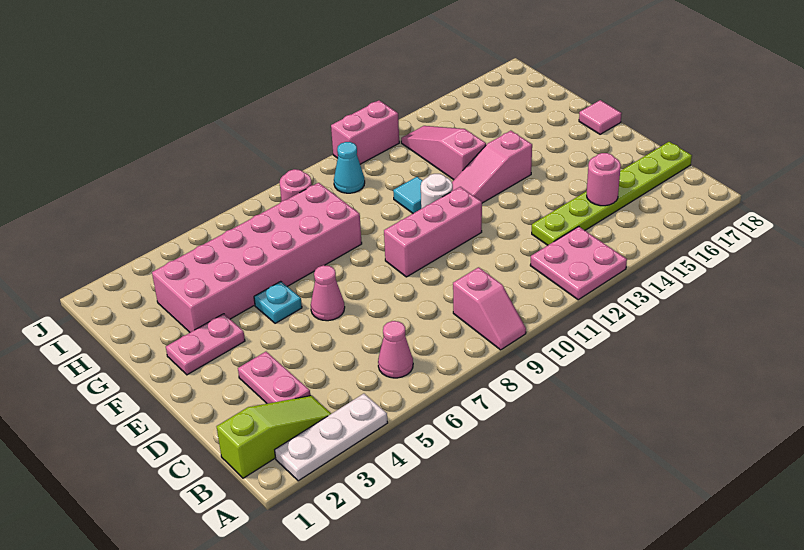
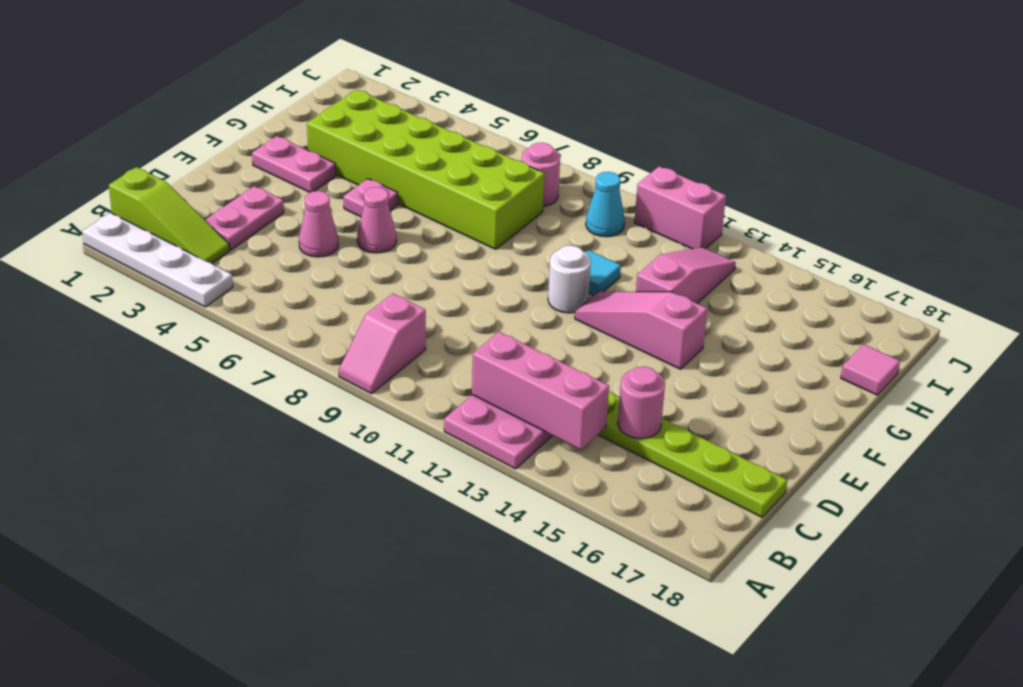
white plate A2:A4 level 1 -> white plate A1:A4 level 1
pink cone B6 level 1 -> pink cone D5 level 1
pink brick E9:E11 level 1 -> pink brick B12:B14 level 2
cyan plate F5 level 1 -> pink plate F5 level 1
pink tile F18 level 1 -> pink tile H18 level 1
pink brick G3:H8 level 1 -> lime brick G3:H8 level 1

